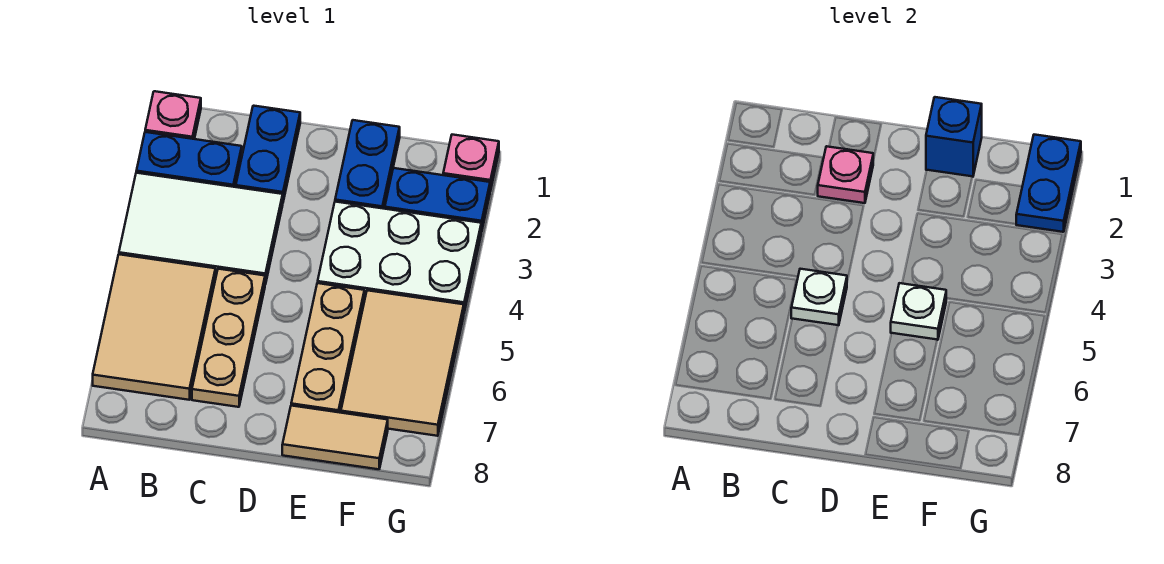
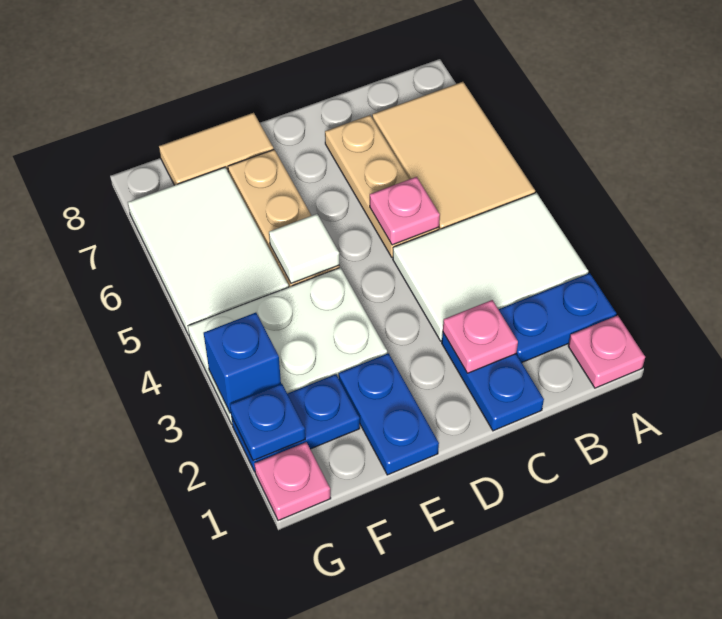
white plate C5 level 2 -> pink plate C5 level 2
blue brick E1 level 2 -> blue brick G3 level 2
white plate E5 level 2 -> white tile E5 level 2
tan tile F5:G7 level 1 -> white tile F5:G7 level 1
blue plate G1:G2 level 2 -> blue plate G2 level 2

